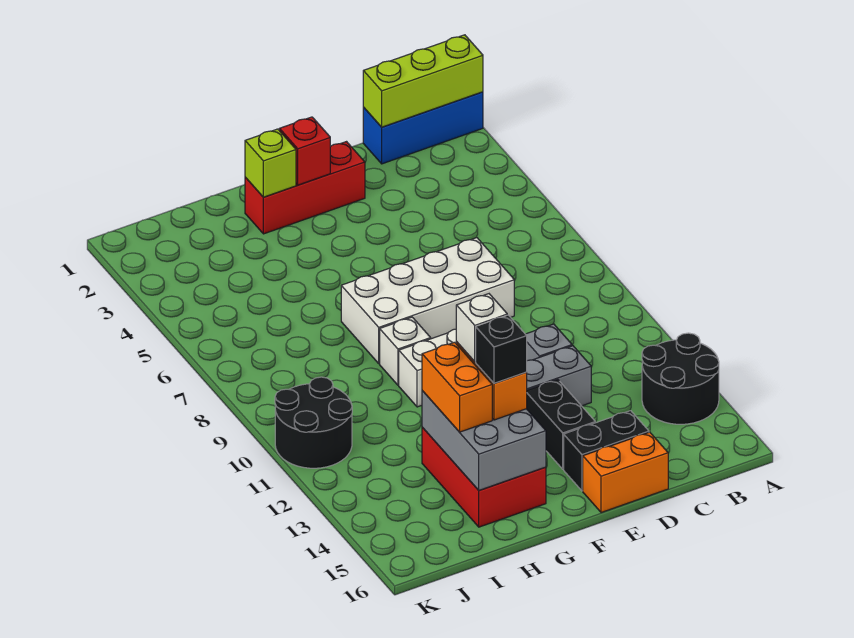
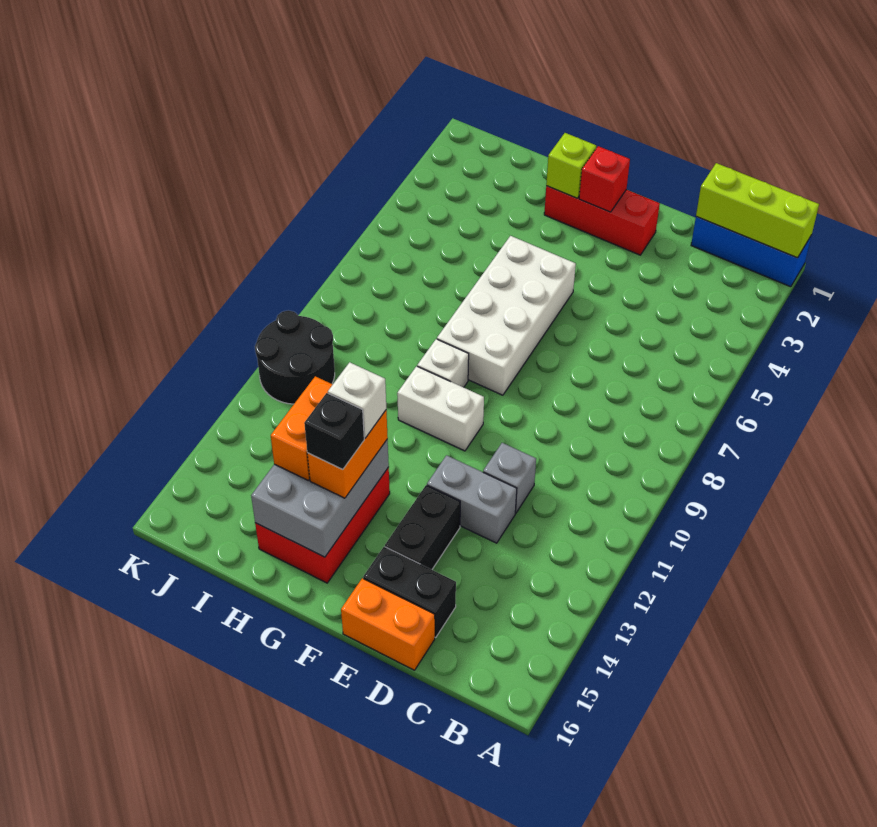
black round brick A13:B14 level 1 -> none
white brick D7:G8 level 1 -> white brick F5:G8 level 1

